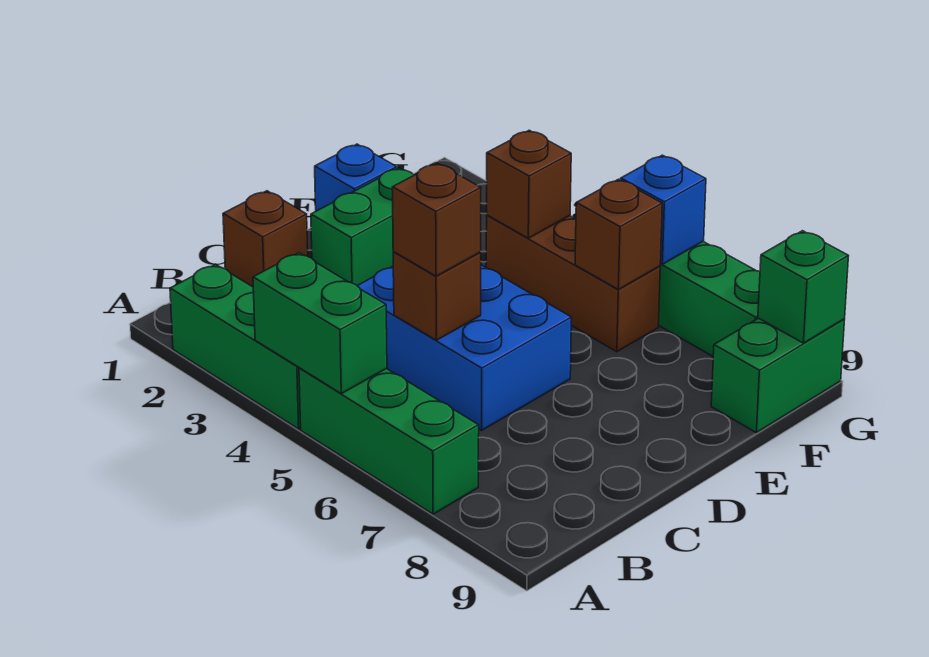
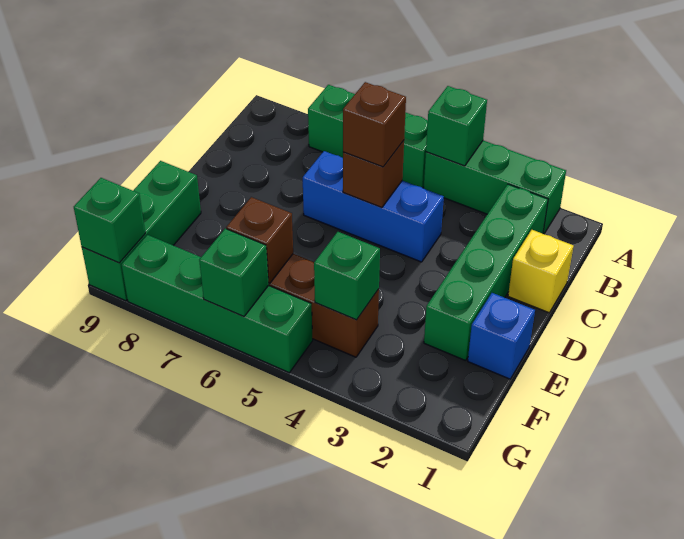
green brick A4:A5 level 2 -> green brick A4 level 2
brown brick C1 level 1 -> yellow brick C1 level 1
blue brick C4:D6 level 1 -> blue brick C4:C6 level 1
green brick D2:E2 level 1 -> green brick B2:E2 level 1
brown brick F4 level 2 -> green brick F4 level 2
green brick F9:G9 level 1 -> green brick E9:G9 level 1
blue brick G6 level 2 -> green brick G6 level 2

